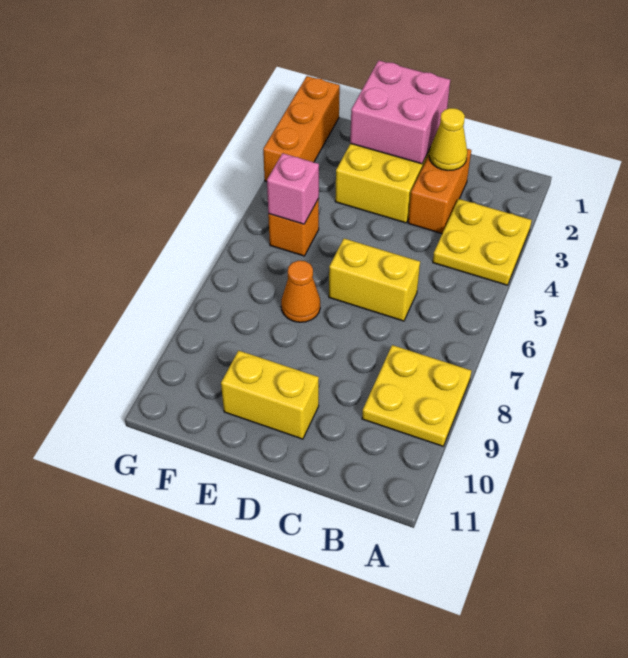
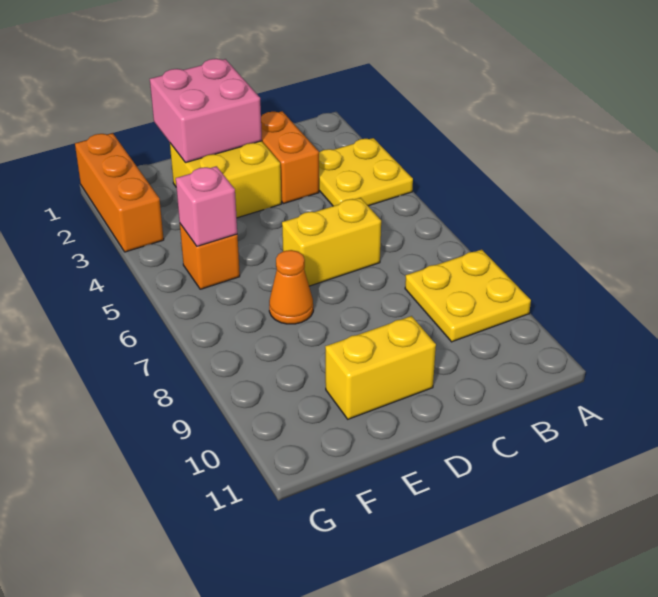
yellow cone C2 level 2 -> none

